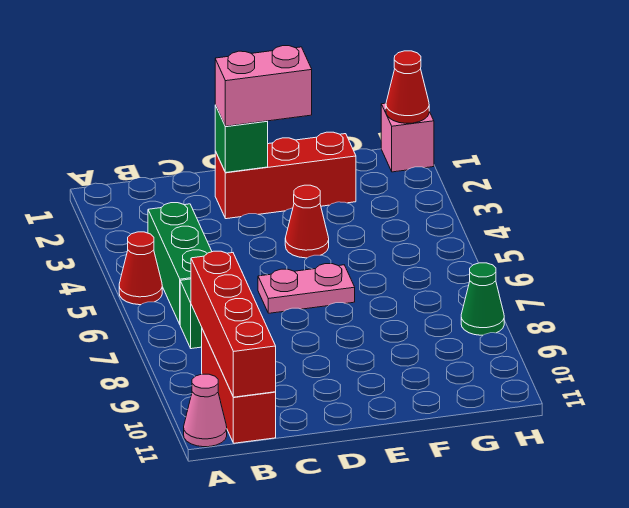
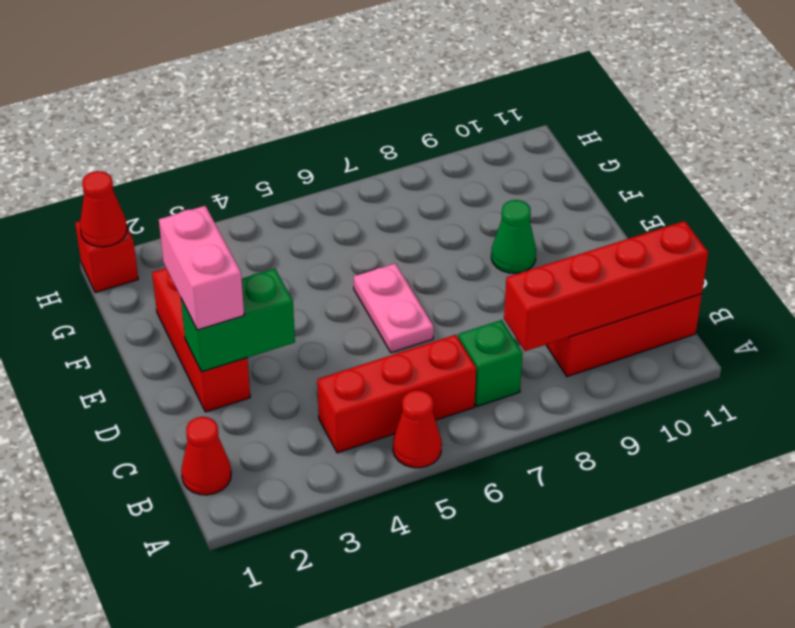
pink cone A11 level 1 -> none
green brick B4:B6 level 1 -> red brick B4:B6 level 1
green brick D2 level 2 -> green brick D2:D3 level 2
red cone E4 level 1 -> red cone B1 level 1
pink brick H1 level 1 -> red brick H1 level 1
green cone H8 level 1 -> green cone E9 level 1

